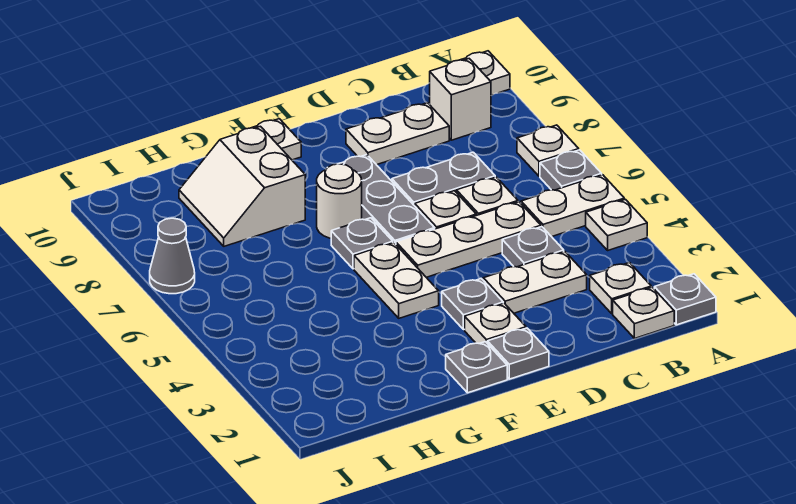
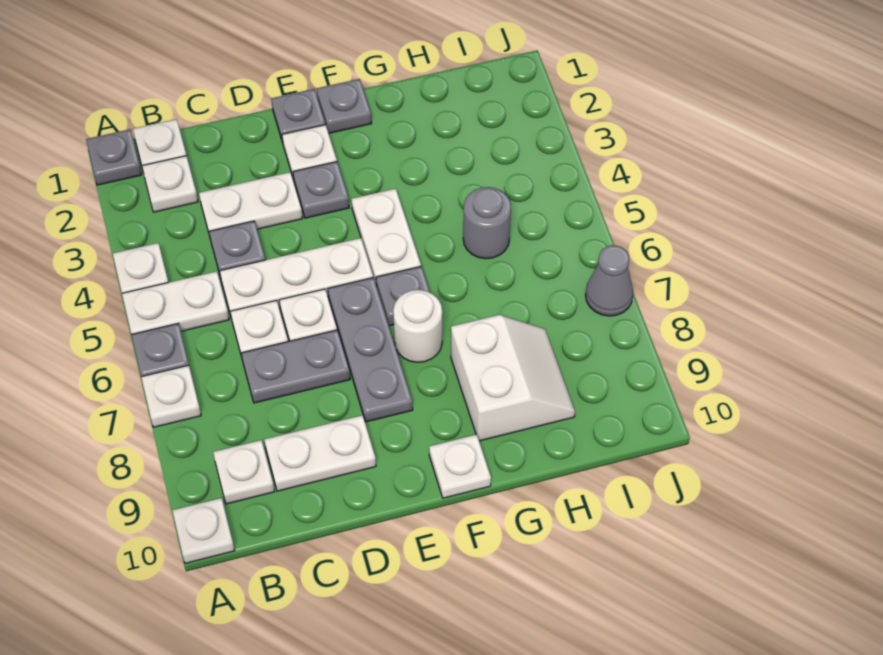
white brick B9 level 1 -> white plate B9 level 1
none -> grey round brick H5 level 1

